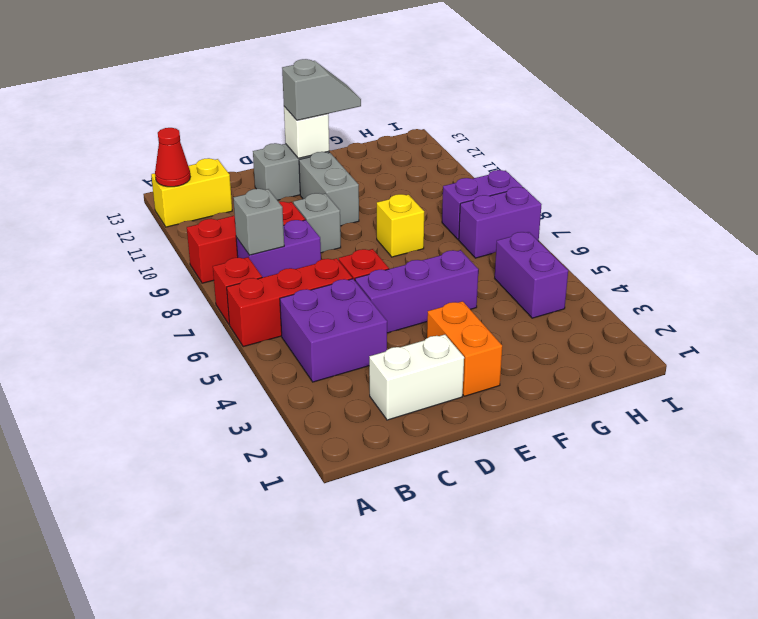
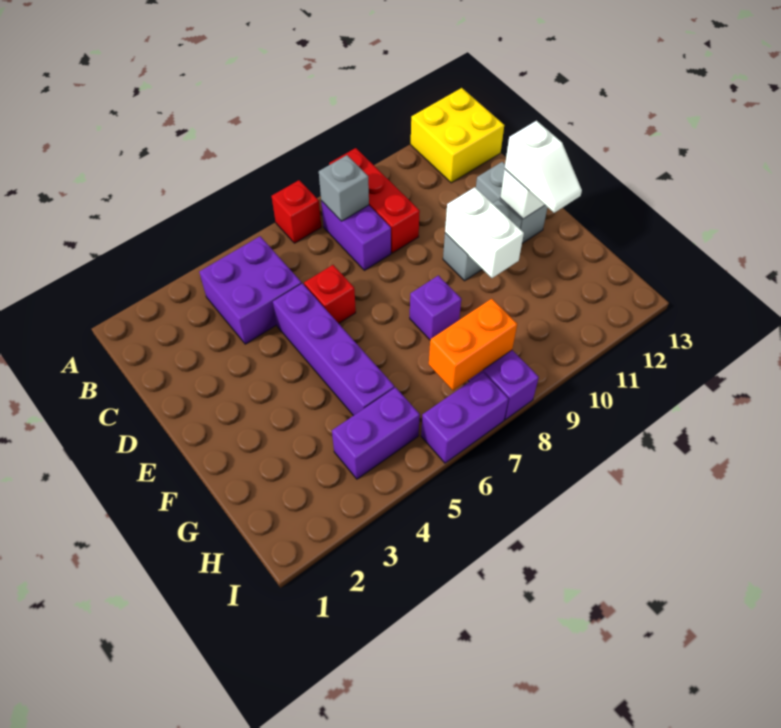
red brick A6:C6 level 1 -> none
yellow brick A12:B12 level 1 -> yellow brick A12:B13 level 1
red cone A12 level 2 -> none
white brick C2:D2 level 1 -> white brick E10:F10 level 2
purple brick D5:F5 level 1 -> purple brick D5:G5 level 1
grey brick D9 level 1 -> none
orange brick E2:E3 level 1 -> orange brick H7:H8 level 2
grey slope E12:F12 level 3 top E -> white slope E12:F12 level 3 top E
yellow brick F8 level 1 -> purple brick F8 level 1
purple brick H7:I7 level 1 -> purple brick I6:I7 level 1

